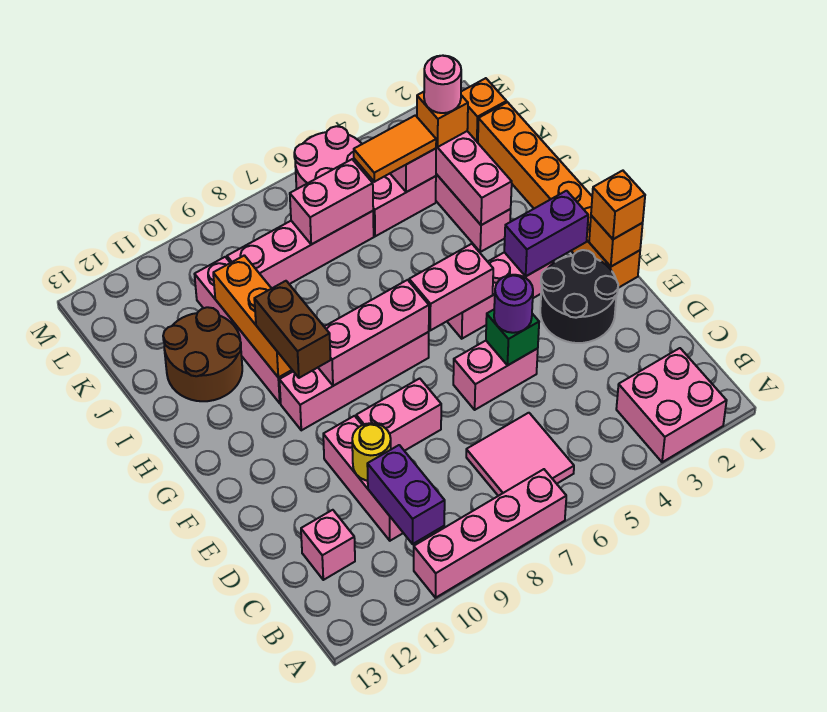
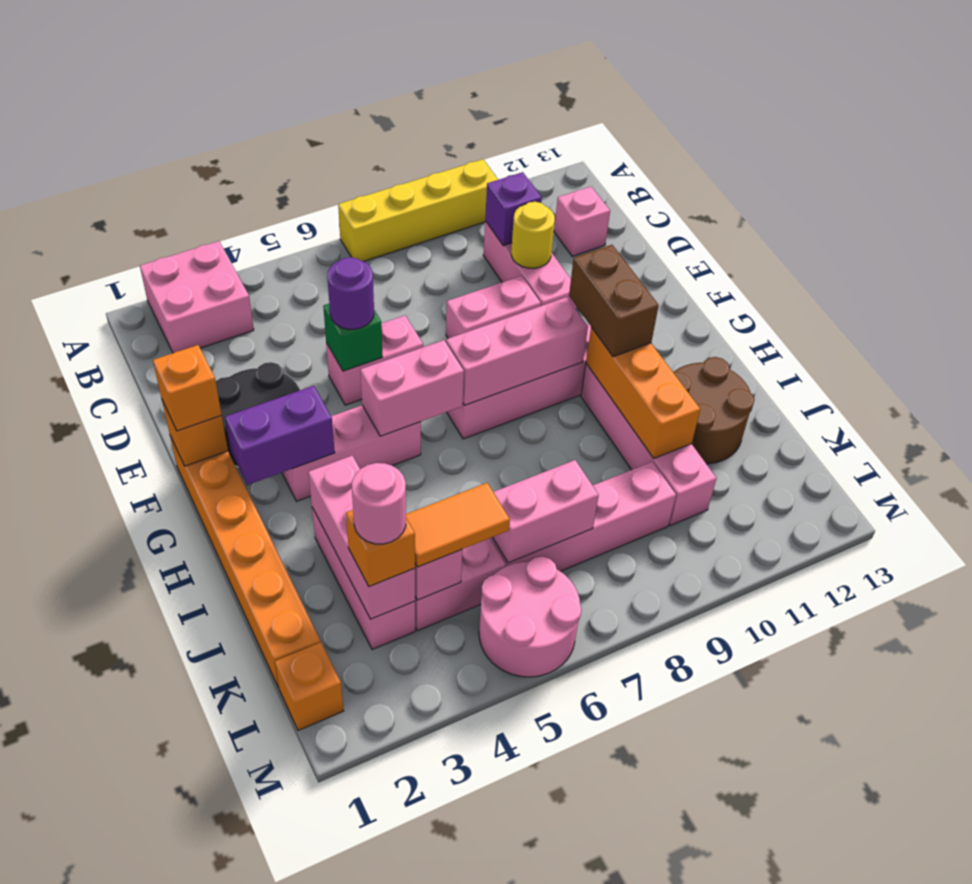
pink brick A7:A10 level 1 -> yellow brick A7:A10 level 1
pink tile B6:C7 level 1 -> none
purple brick B10:C10 level 2 -> purple brick C10 level 2

